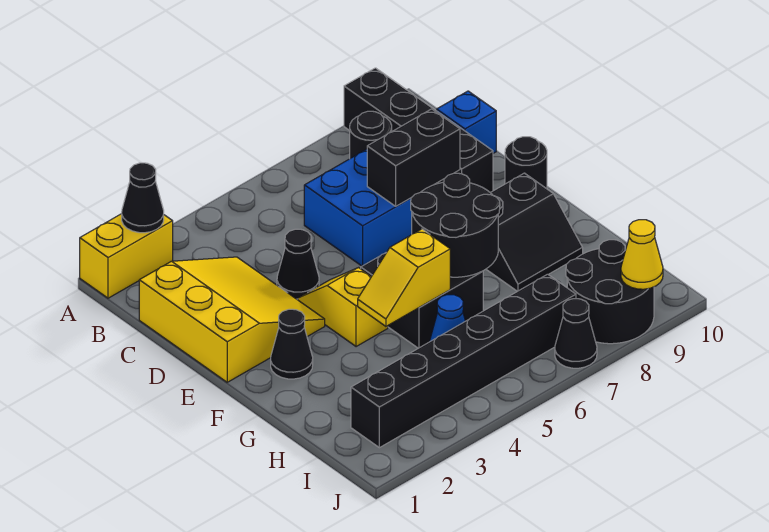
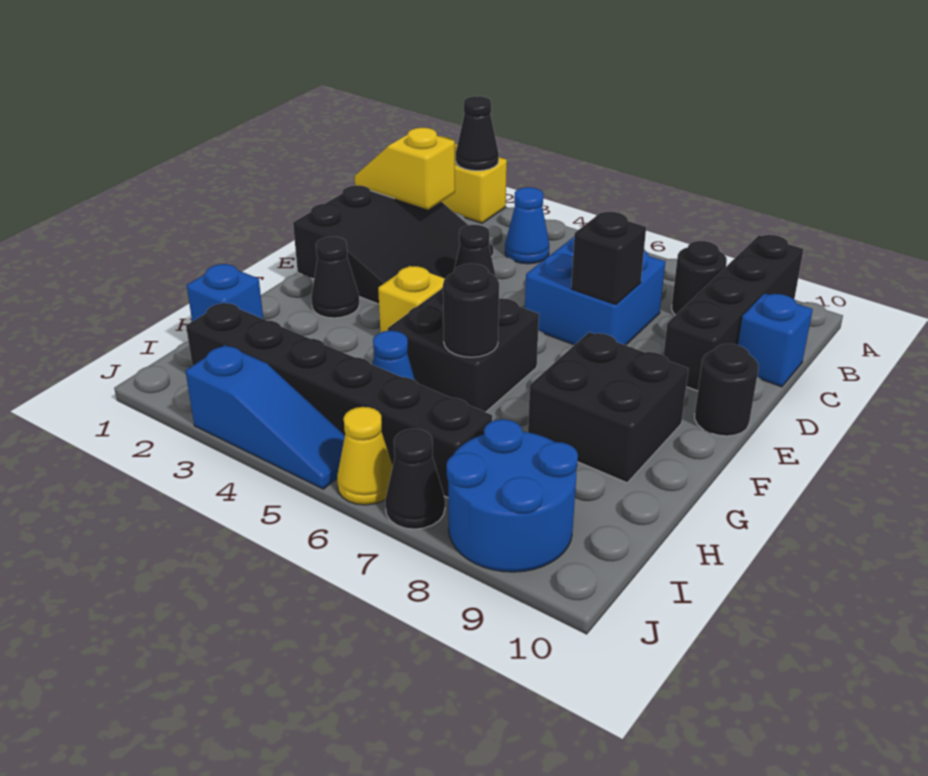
none -> blue cone B4 level 1
yellow slope C1:E3 level 1 top 1 -> black slope C1:E3 level 1 top 1
black brick D7:D8 level 2 -> black brick D7 level 2
black round brick F6:G7 level 2 -> black round brick G6 level 2
black slope F8:G9 level 1 top F -> black brick F8:G9 level 1
yellow slope G4:G5 level 2 top 5 -> yellow slope C1:C2 level 2 top 2
none -> blue brick H1 level 1
black round brick I8:J9 level 1 -> blue round brick I8:J9 level 1
none -> blue slope J3:J5 level 1 top 3
yellow cone J9 level 2 -> yellow cone J6 level 1

